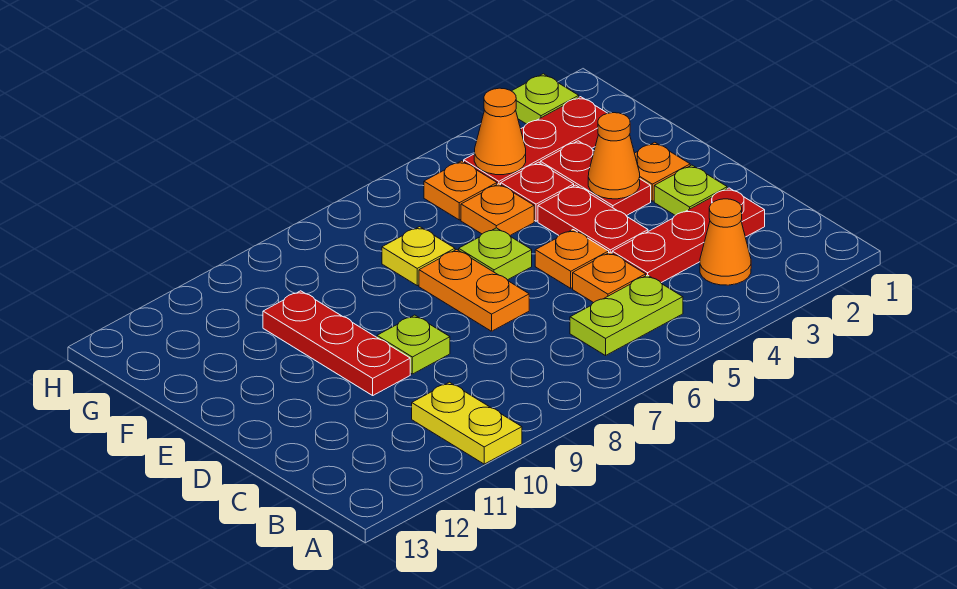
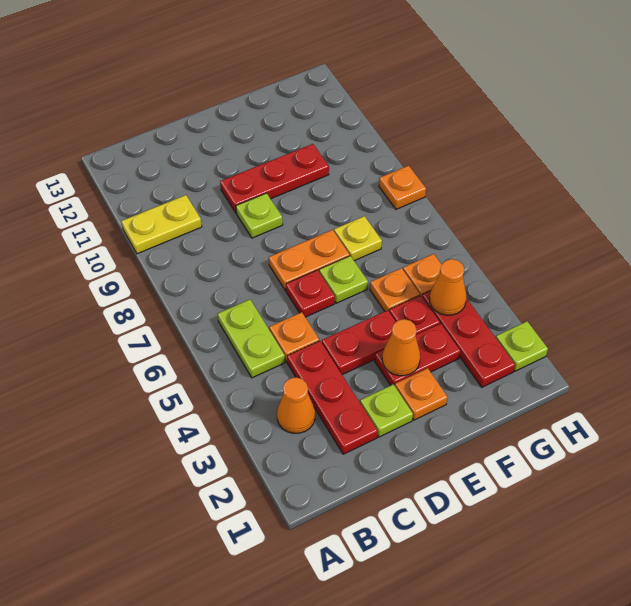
orange plate D5 level 1 -> orange plate H8 level 1
none -> red plate D6 level 1

